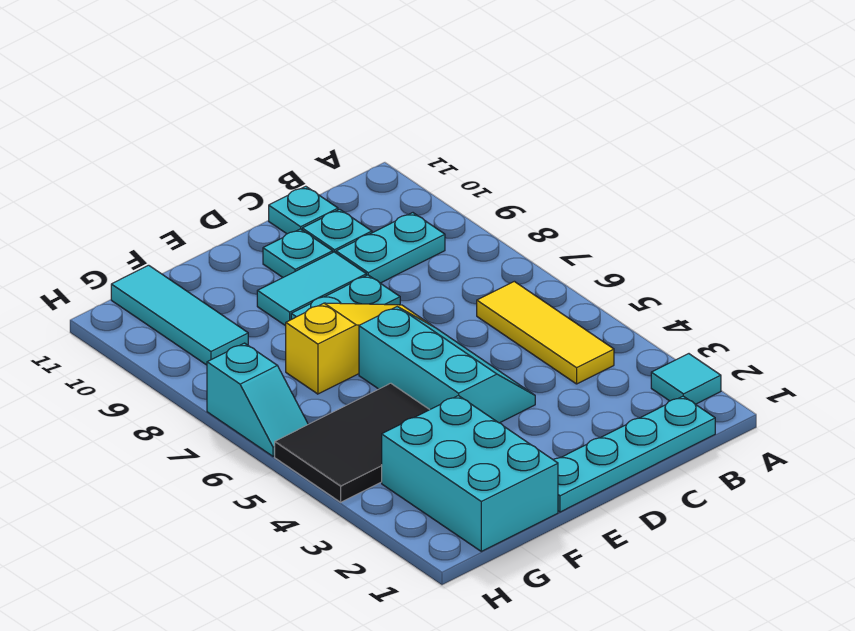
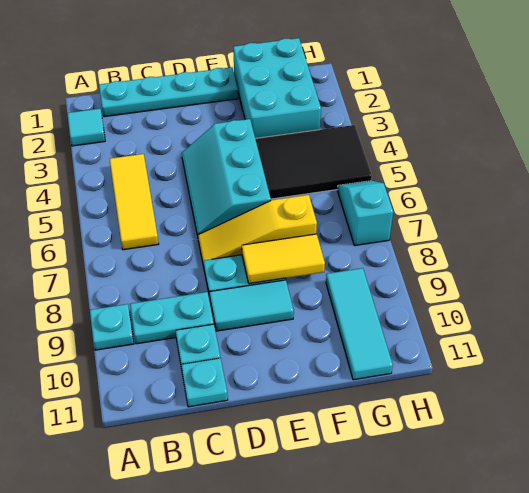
cyan plate D10 level 1 -> cyan plate A9 level 1
none -> yellow tile E8:F8 level 2

